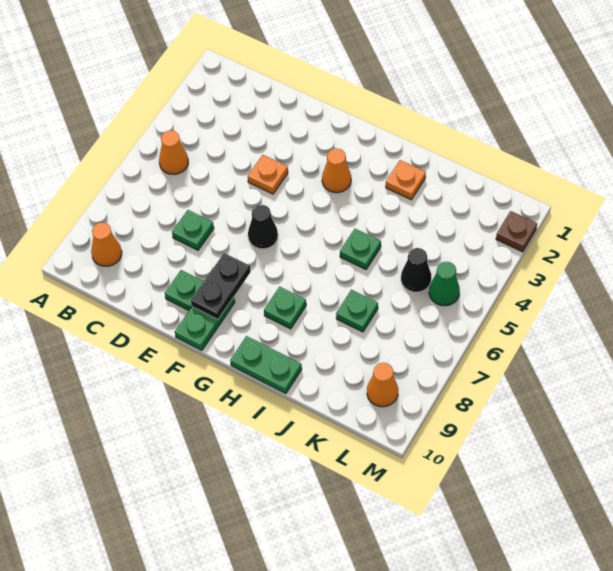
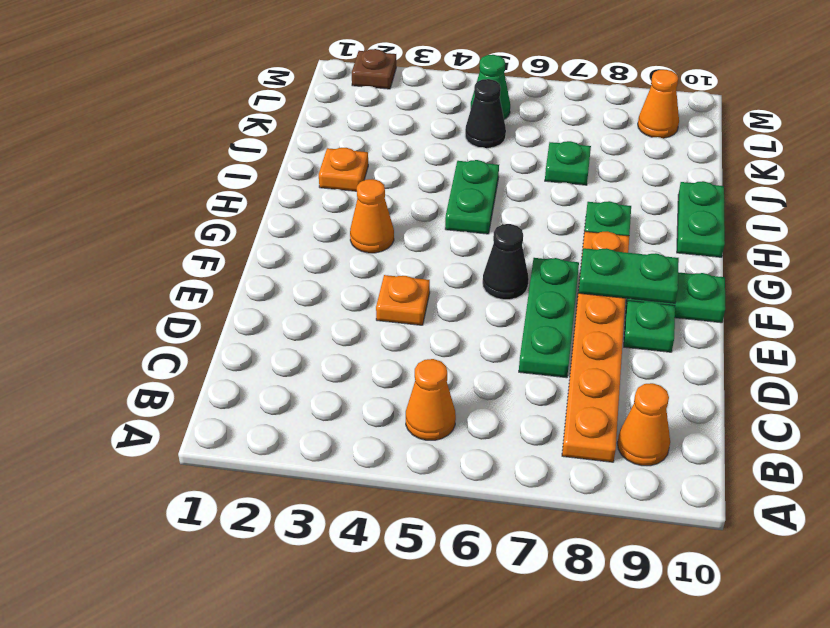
none -> orange plate B8:G8 level 1
green plate D7 level 1 -> green plate D7:F7 level 1
black plate F8:F9 level 2 -> green plate F8:F9 level 2
green plate I5 level 1 -> green plate H5:I5 level 1

